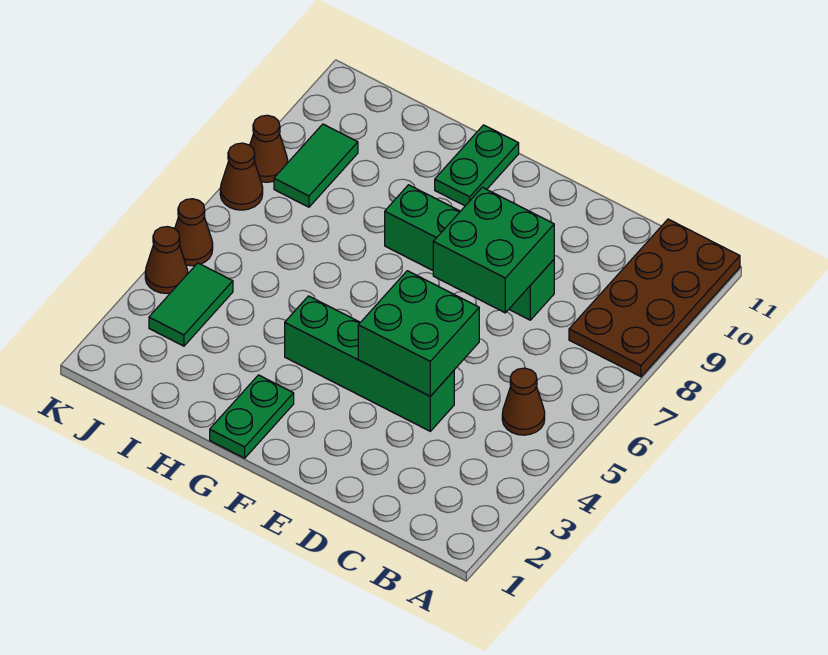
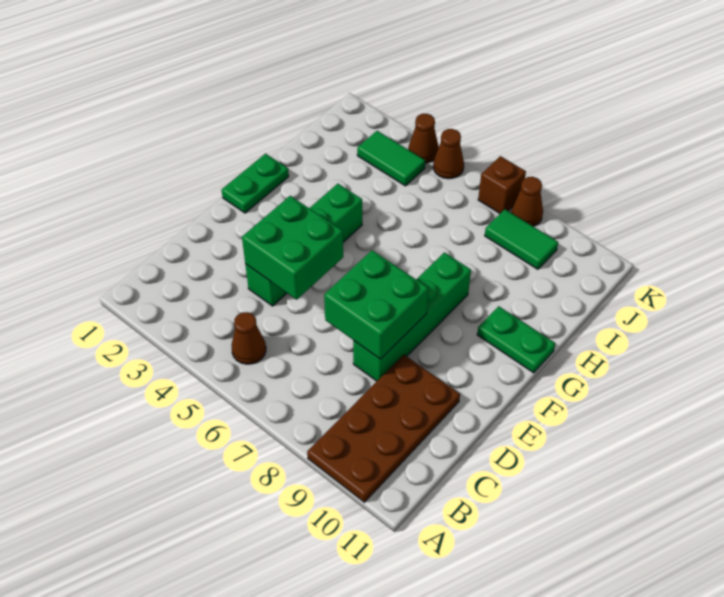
brown plate A8:B11 level 1 -> brown plate A9:D10 level 1
green plate G1:G2 level 1 -> green plate F1:G1 level 1
brown cone K7 level 1 -> brown brick K7 level 1

